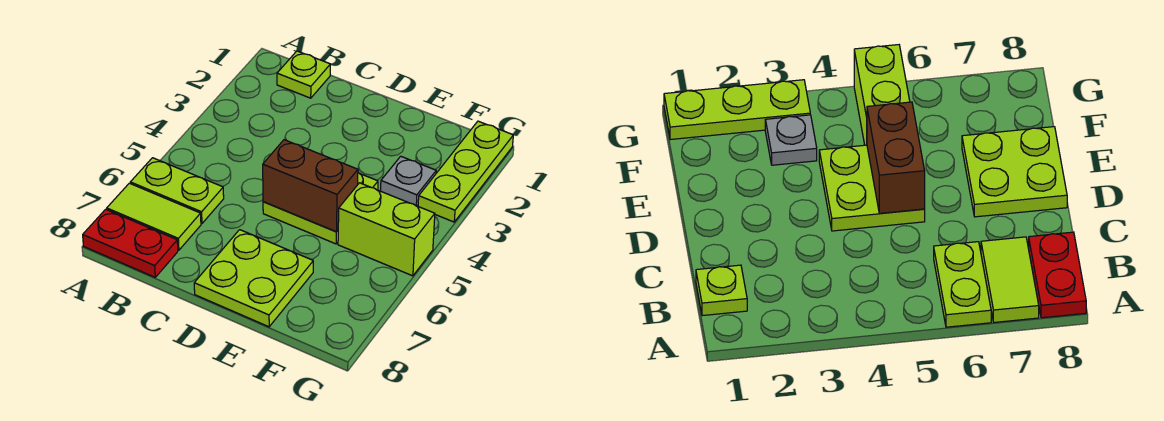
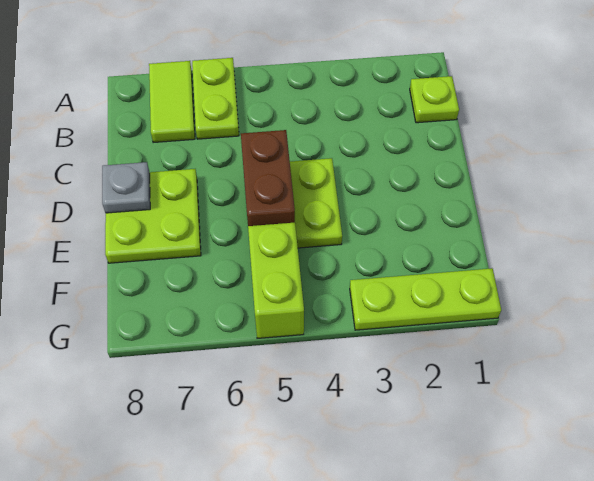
red plate A8:B8 level 1 -> none
grey plate F3 level 1 -> grey plate D8 level 2

